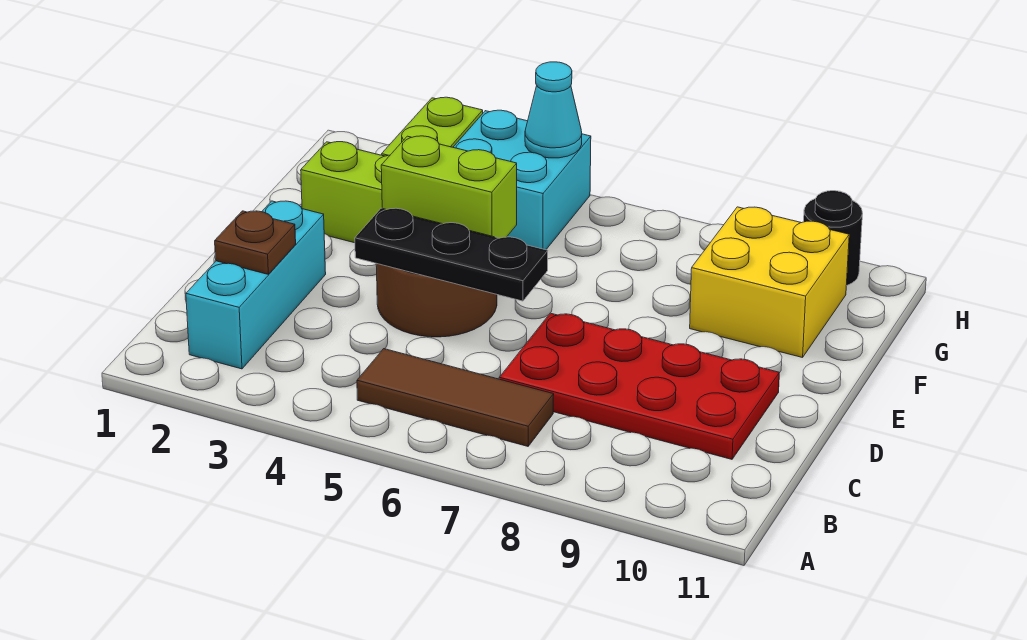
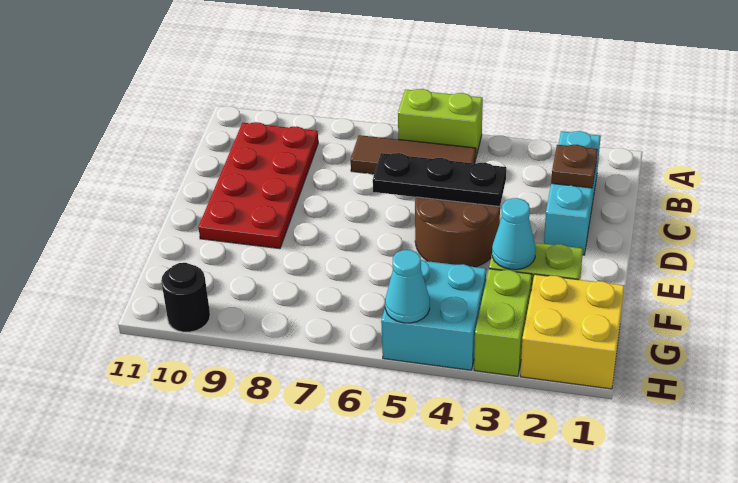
red plate C7:D10 level 1 -> red plate B9:E10 level 1
lime brick E4:E5 level 2 -> lime brick A5:A6 level 1
none -> cyan cone F3 level 2
yellow brick F9:G10 level 1 -> yellow brick G1:H2 level 1

